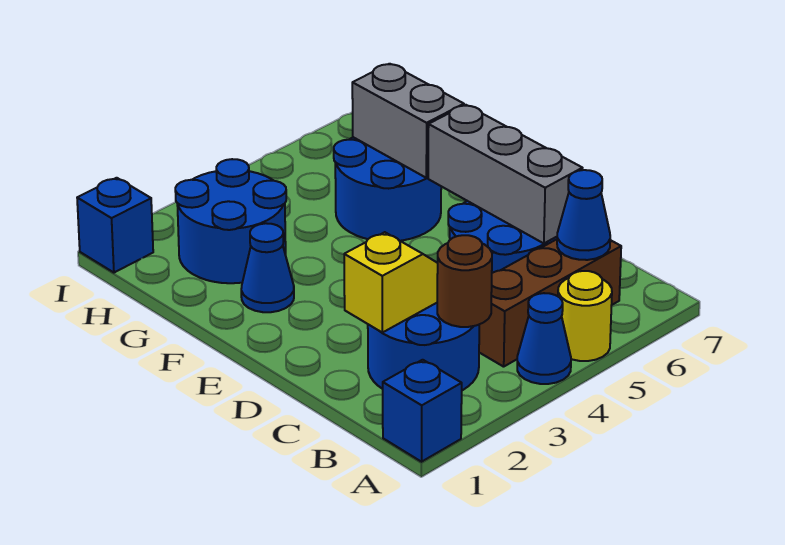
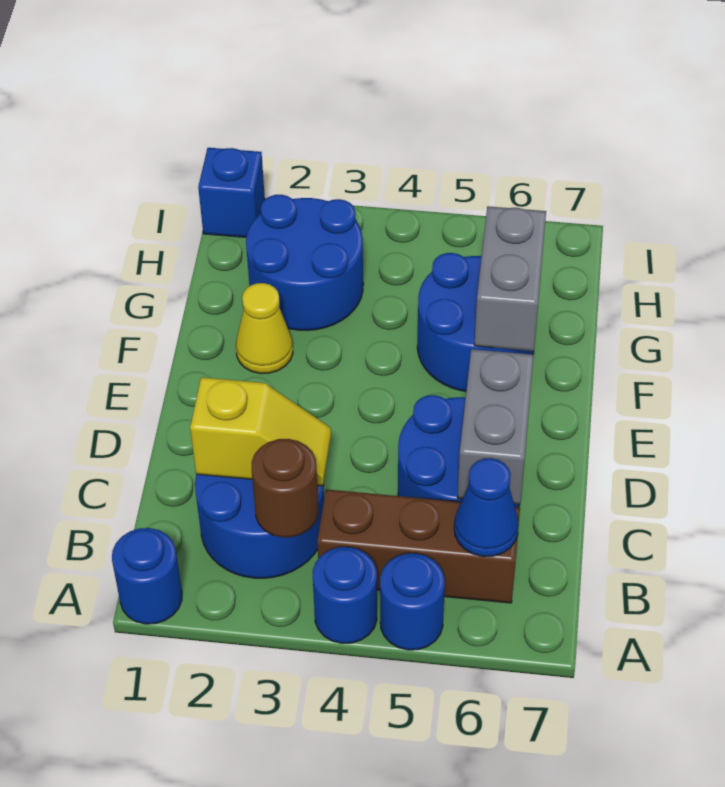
blue brick A1 level 1 -> blue round brick A1 level 1
blue cone A4 level 1 -> blue round brick A4 level 1
yellow round brick A5 level 1 -> blue round brick A5 level 1
grey brick C6:E6 level 2 -> grey brick C6:D6 level 2
blue cone F2 level 1 -> yellow cone F2 level 1

